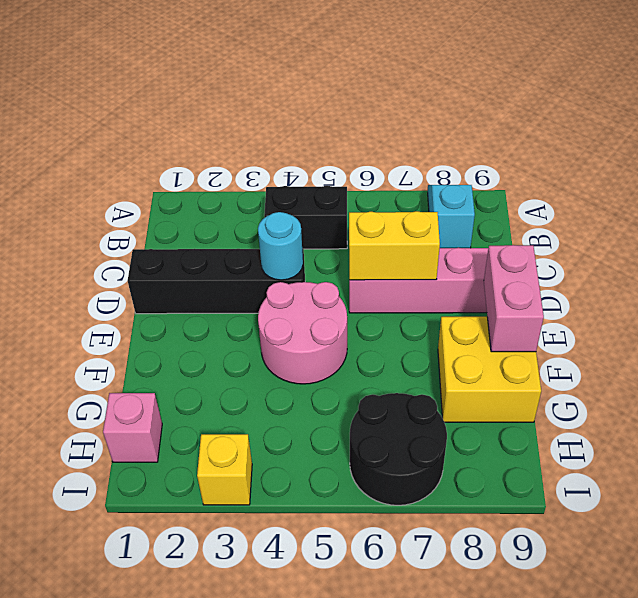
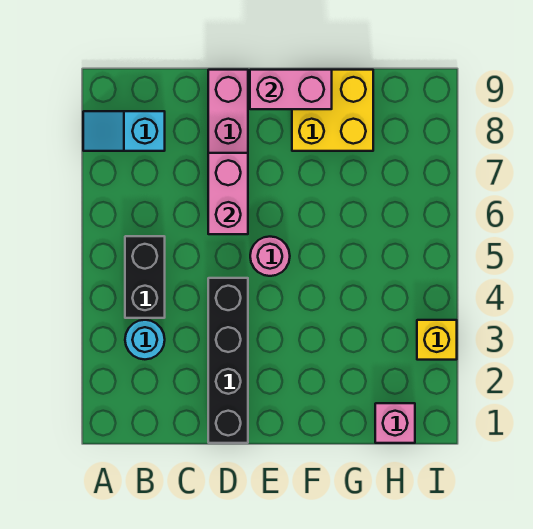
cyan round brick D4 level 2 -> cyan round brick B3 level 1
yellow brick D6:D7 level 2 -> pink brick D6:D7 level 2
pink round brick E4:F5 level 1 -> pink round brick E5 level 1
black round brick H6:I7 level 1 -> none

